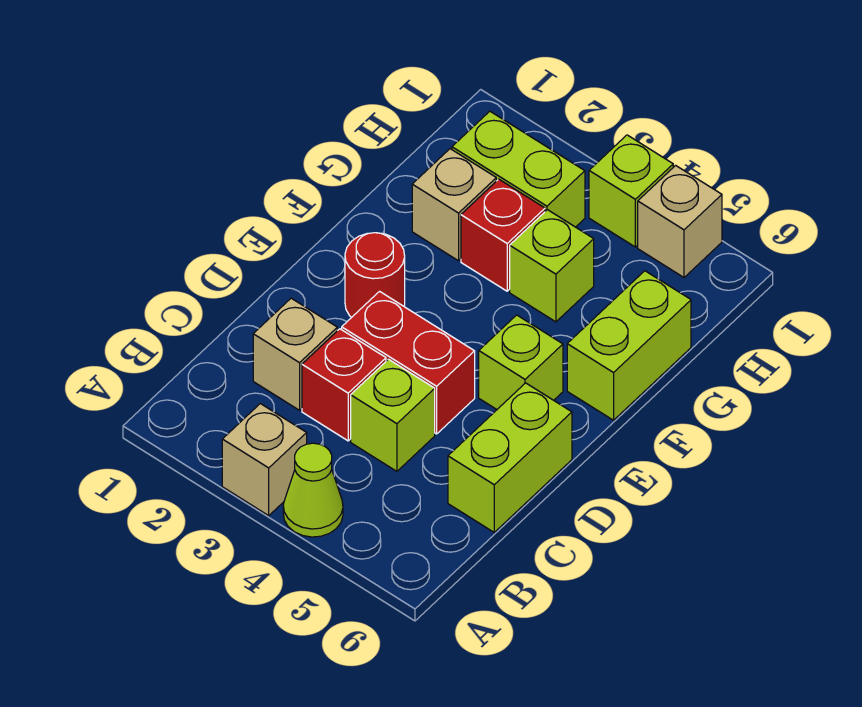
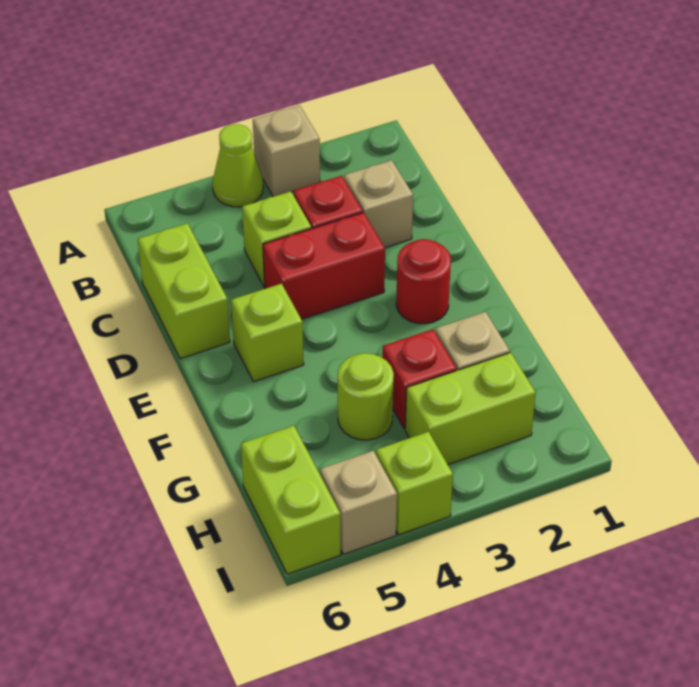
lime brick F6:G6 level 1 -> lime brick H6:I6 level 1
lime brick G4 level 1 -> lime round brick G4 level 1

